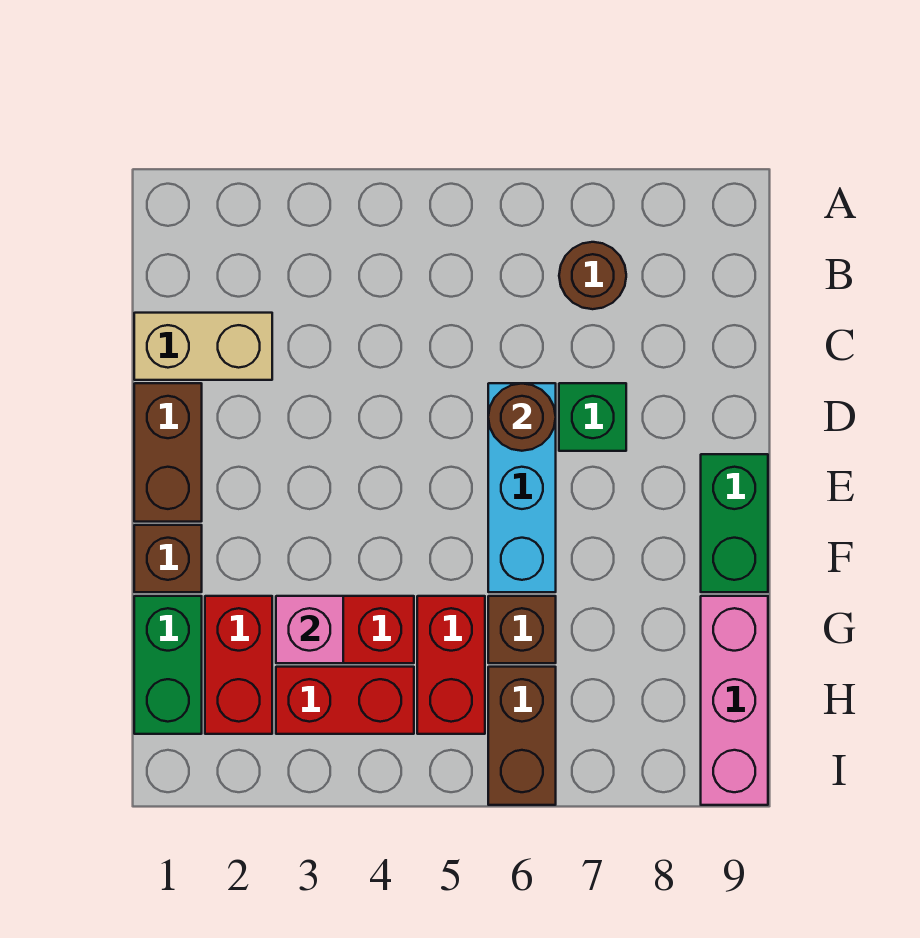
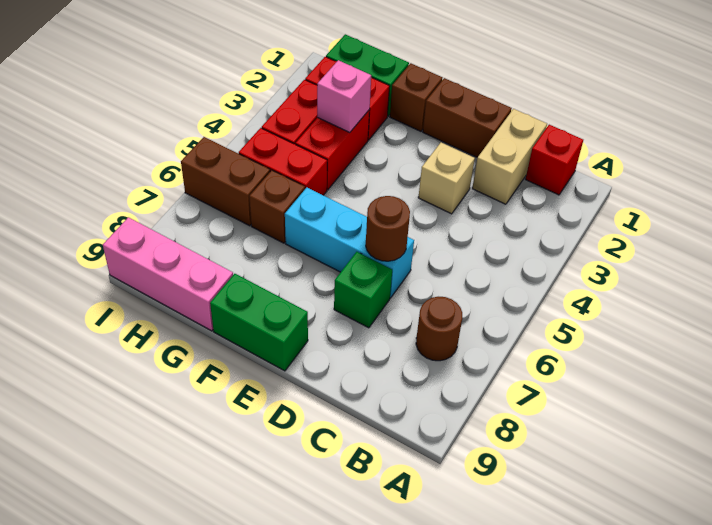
none -> red brick B1 level 1
none -> tan brick D3 level 1

